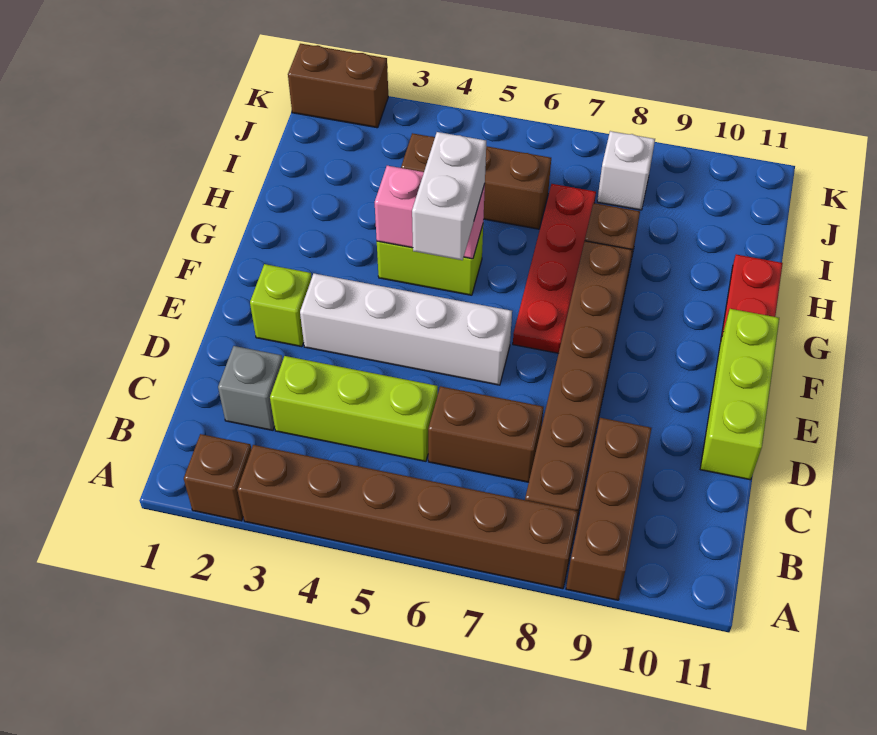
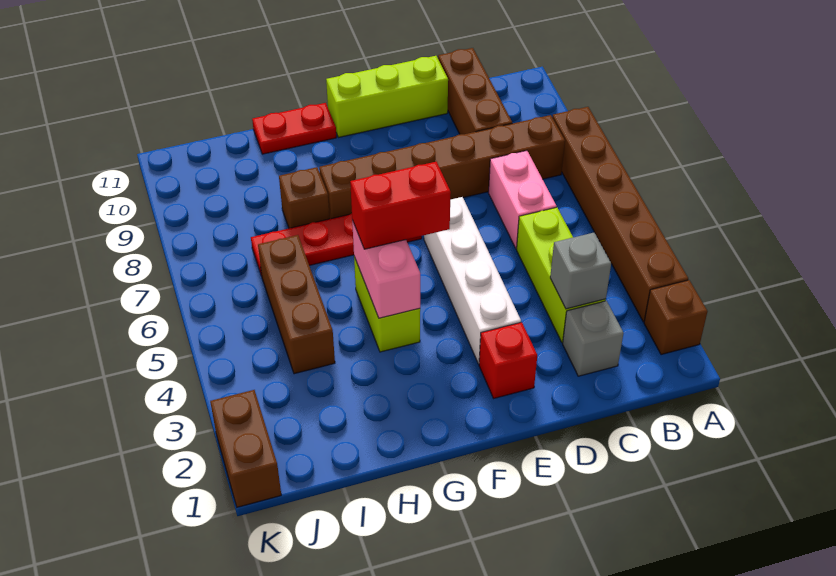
brown brick A9:C9 level 1 -> brown brick C9:C11 level 1
none -> grey brick C3 level 2
brown brick C6:C7 level 1 -> pink brick C6:C7 level 1
lime brick E2 level 1 -> red brick E2 level 1
white brick F5:G5 level 3 -> red brick F5:G5 level 3
white brick J8 level 1 -> none

